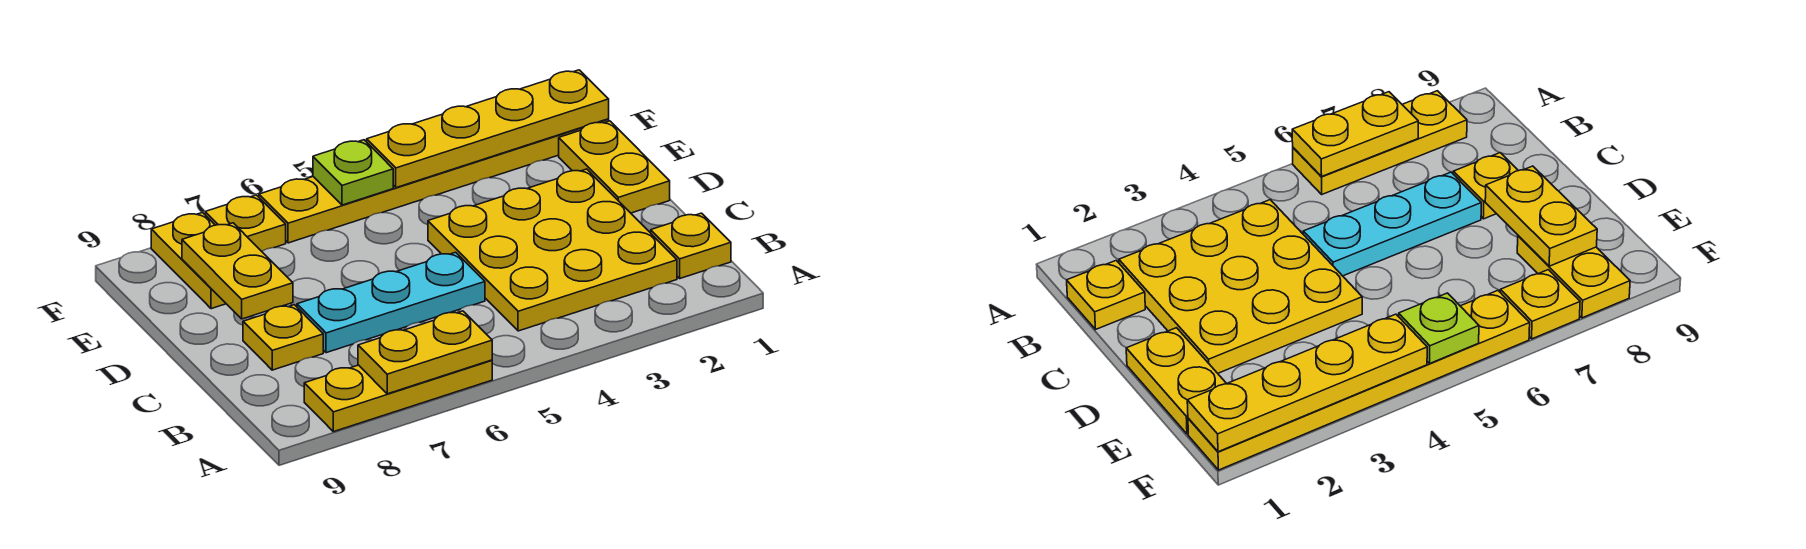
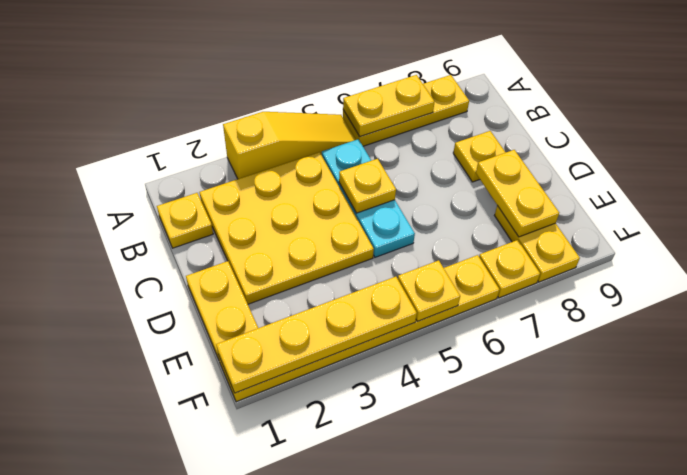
none -> yellow slope A3:A5 level 1 top 3
cyan plate C5:C7 level 1 -> cyan plate B5:D5 level 1
none -> yellow plate C5 level 2
lime plate F5 level 2 -> yellow plate F5 level 2

